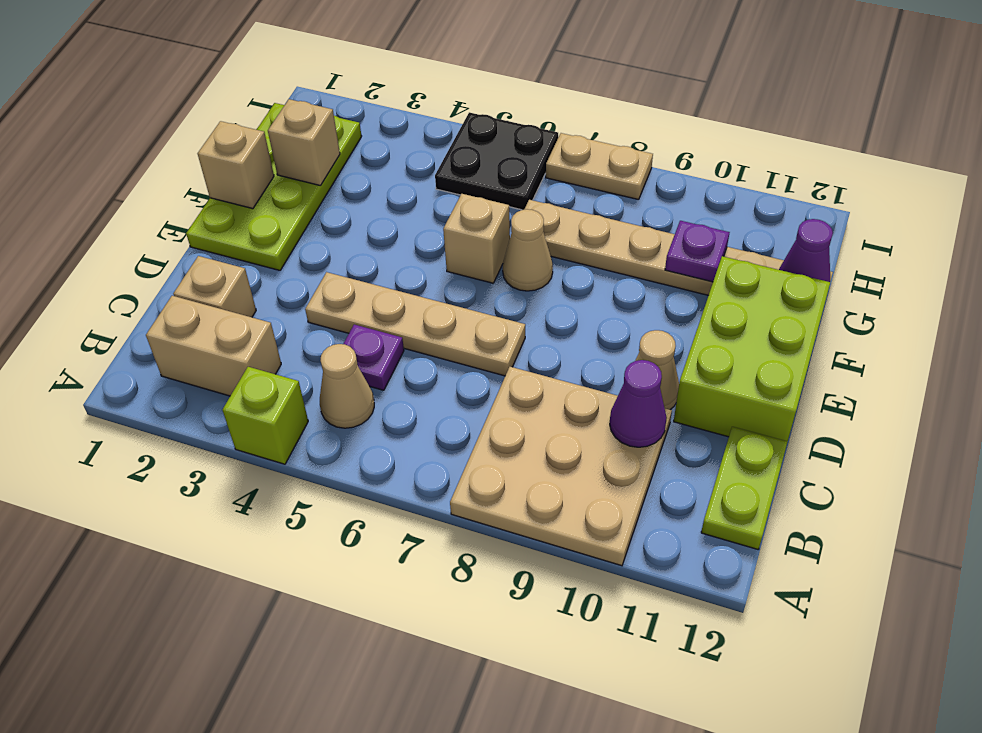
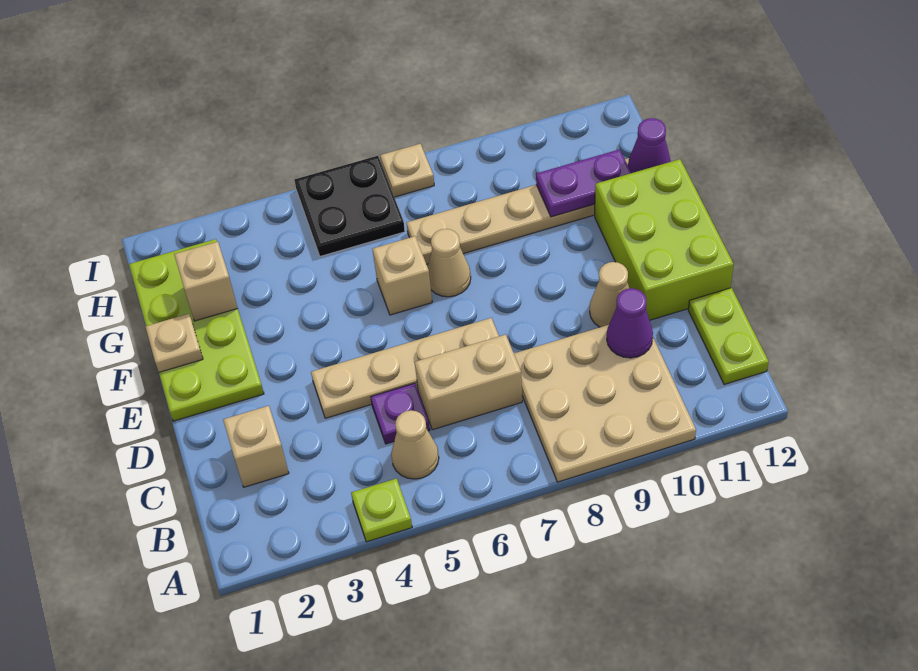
lime brick A4 level 1 -> lime plate A4 level 1
tan brick B2:B3 level 1 -> tan brick C6:C7 level 1
tan brick F1 level 2 -> tan plate F1 level 2
purple plate G10 level 2 -> purple plate G10:G11 level 2
tan plate I7:I8 level 1 -> tan plate I7 level 1

